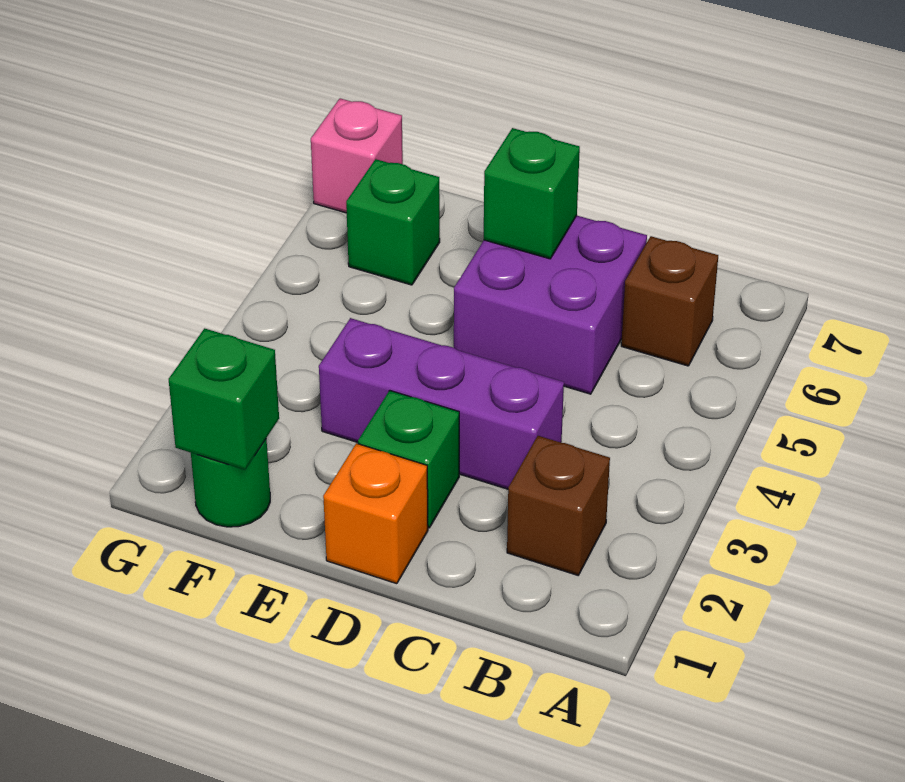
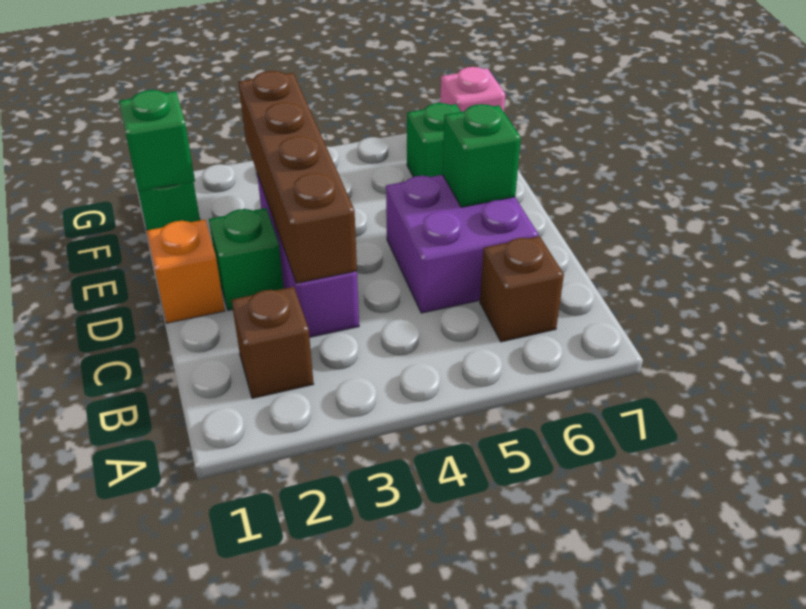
none -> brown brick C3:F3 level 2

